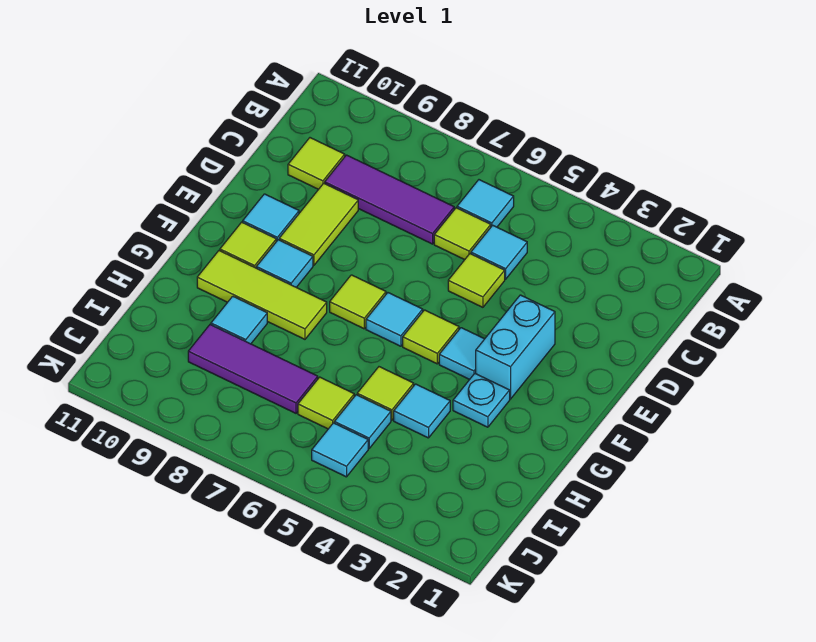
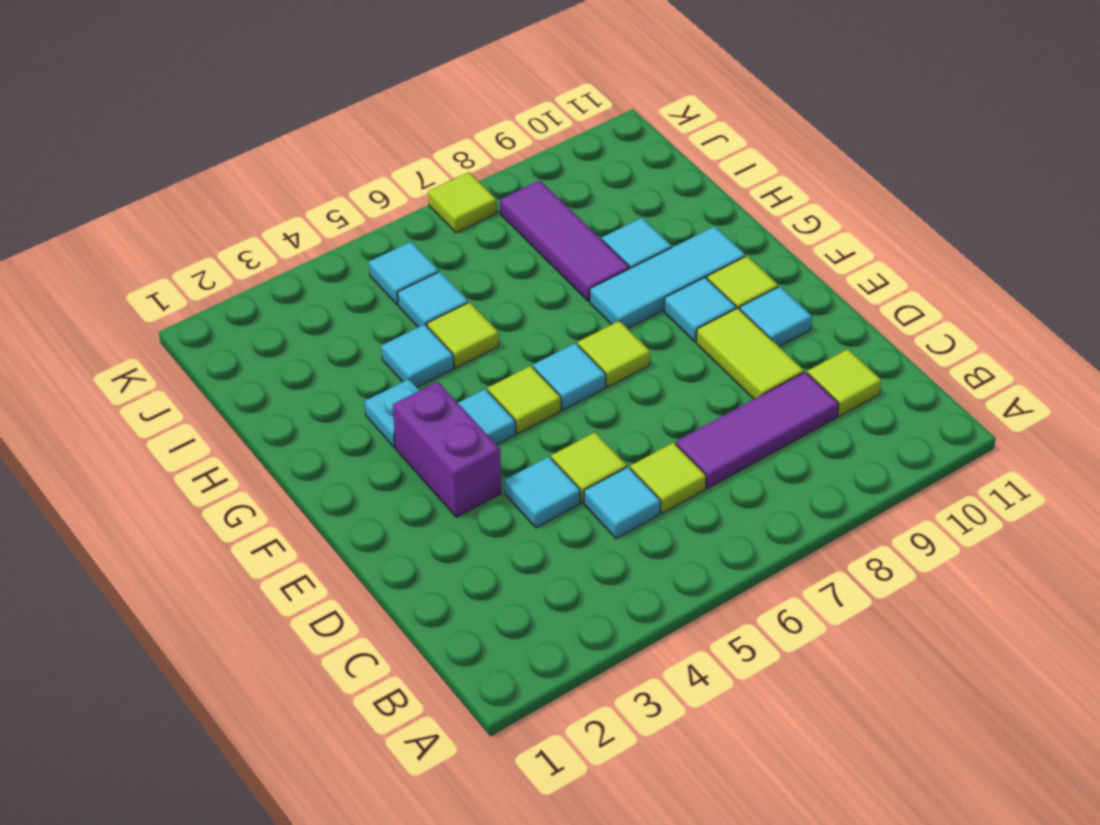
cyan tile B6 level 1 -> cyan tile D4 level 1
cyan brick E3:F3 level 1 -> purple brick E3:F3 level 1
lime tile G8:G10 level 1 -> cyan tile G8:G10 level 1
lime tile I6 level 1 -> lime tile K7 level 1
purple tile I7:I9 level 1 -> purple tile H8:J8 level 1

